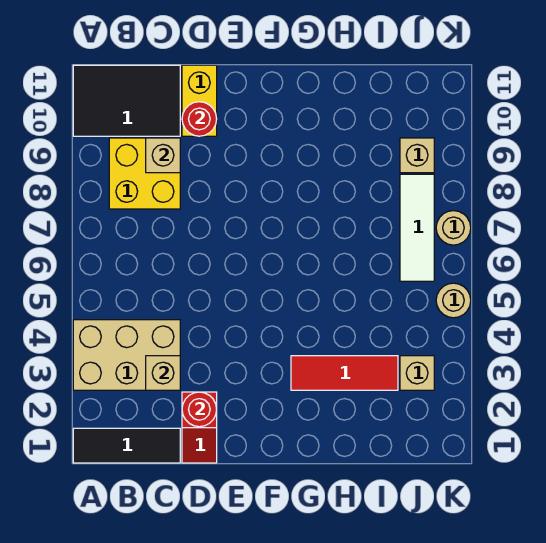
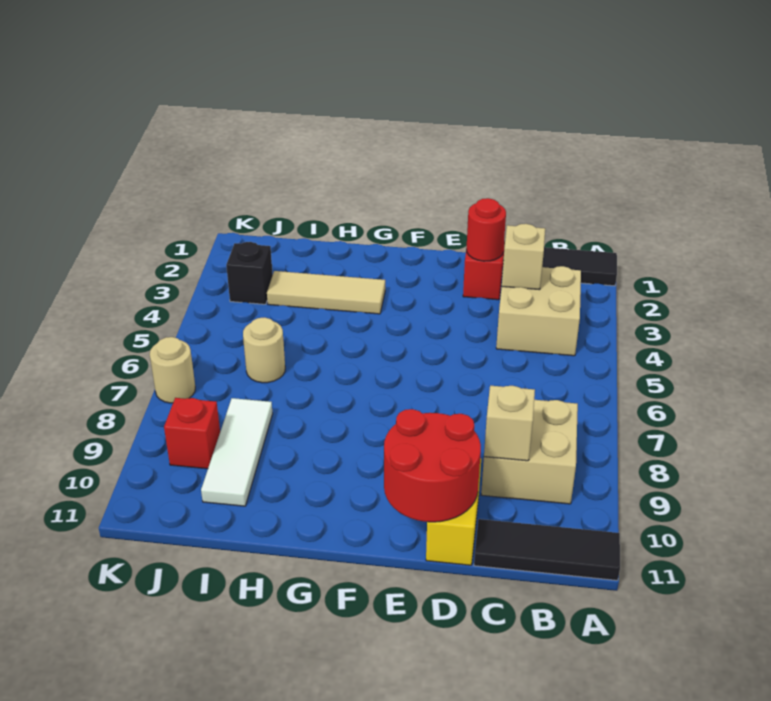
tan brick A3:C4 level 1 -> tan brick B3:C4 level 1
black tile A10:C11 level 1 -> black tile A11:C11 level 1
yellow brick B8:C9 level 1 -> tan brick B8:C9 level 1
red round brick D10 level 2 -> red round brick D10:E11 level 2
red tile G3:I3 level 1 -> tan tile G3:I3 level 1
tan brick J3 level 1 -> black brick J3 level 1
white tile J6:J8 level 1 -> white tile I8:I10 level 1
tan brick J9 level 1 -> red brick J9 level 1
tan round brick K5 level 1 -> tan round brick I6 level 1

